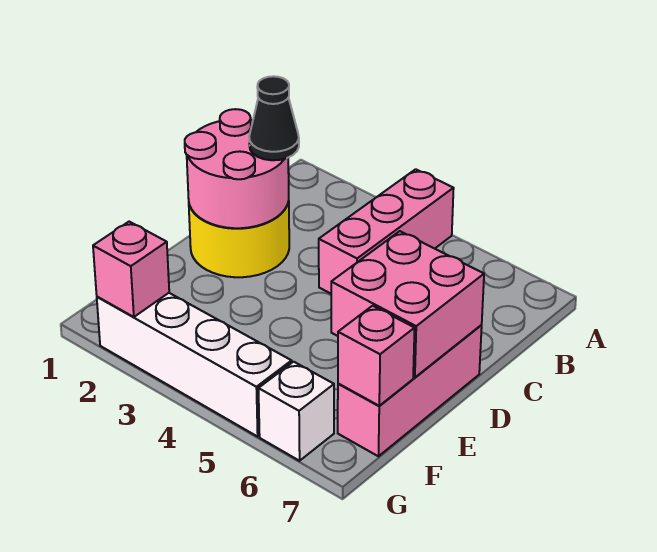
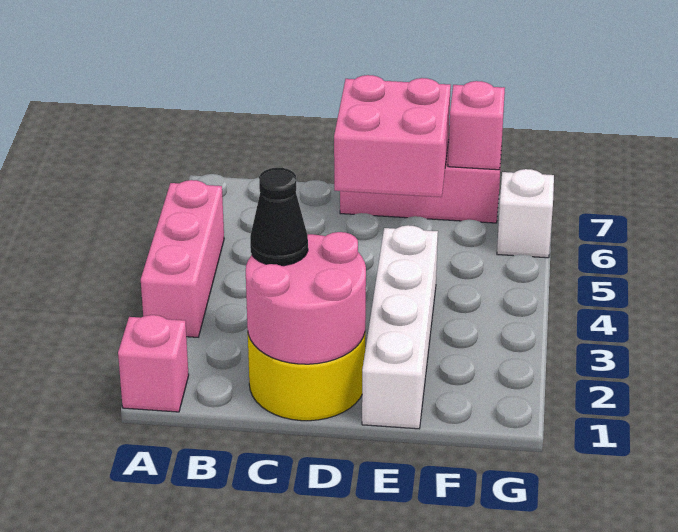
pink brick A4:C4 level 1 -> pink brick A3:A5 level 1
white brick G2:G5 level 1 -> white brick E1:E4 level 1
pink brick G2 level 2 -> pink brick A1 level 1

